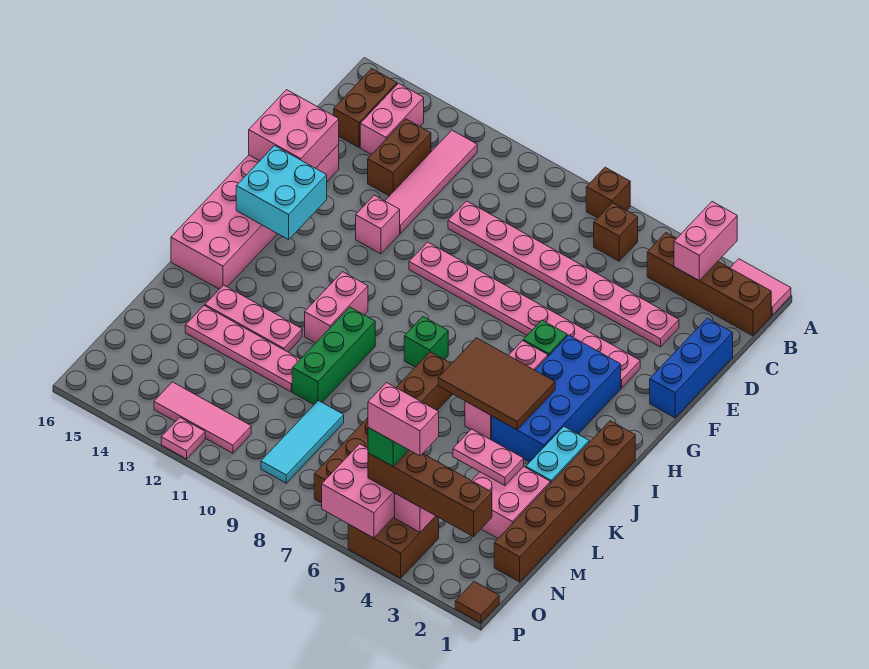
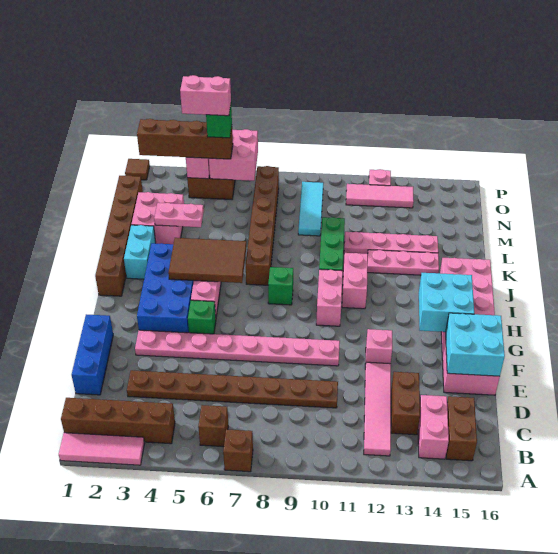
pink tile A1:A2 level 1 -> pink tile A1:A3 level 1
pink brick A3:B3 level 2 -> pink brick H10:I10 level 1
pink plate D3:D10 level 1 -> brown plate D3:D10 level 1
pink brick E15:F16 level 2 -> cyan brick E15:F16 level 2

